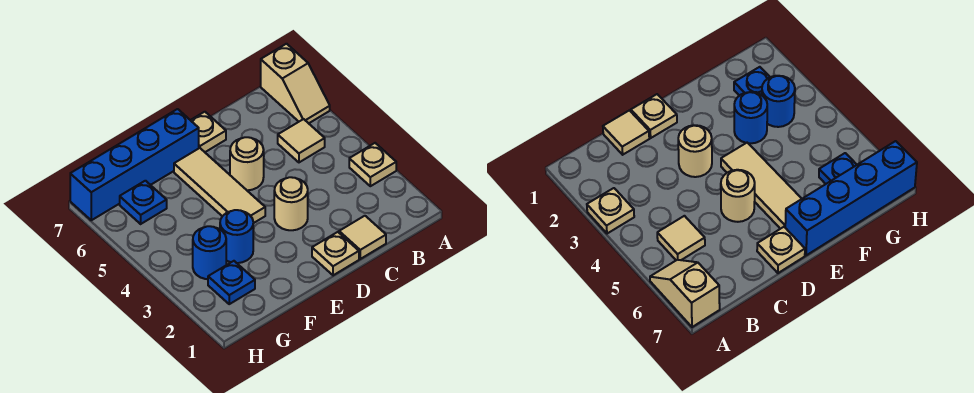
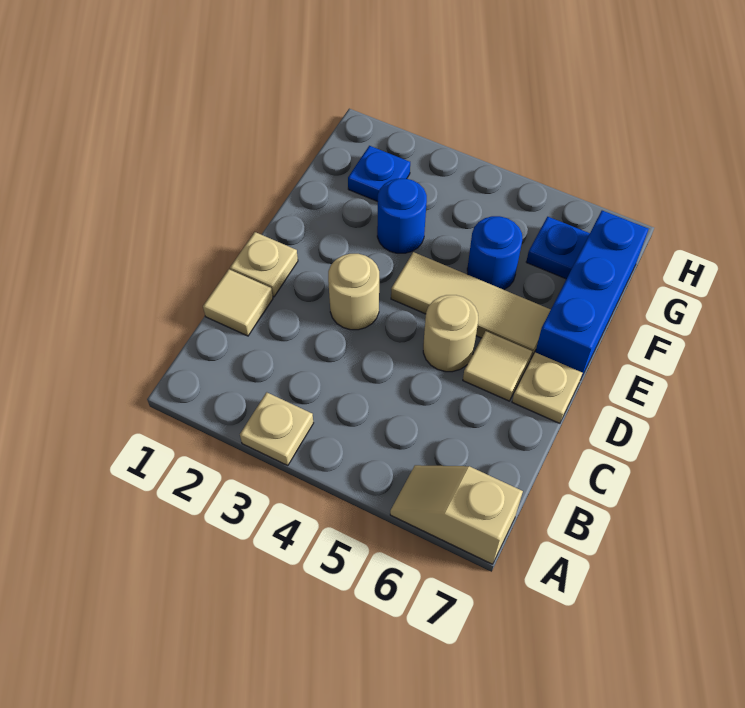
tan tile B5 level 1 -> tan tile D6 level 1
blue brick E7:H7 level 1 -> blue brick E7:G7 level 1
blue round brick G3 level 1 -> blue round brick F5 level 1

